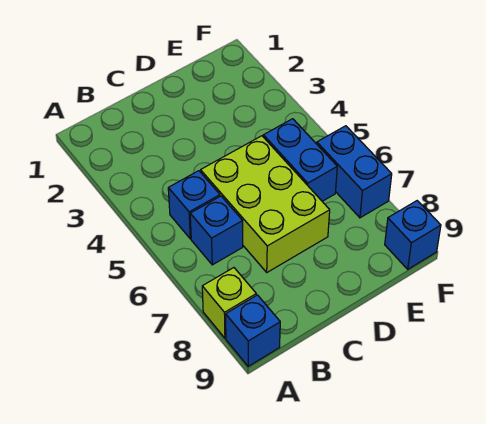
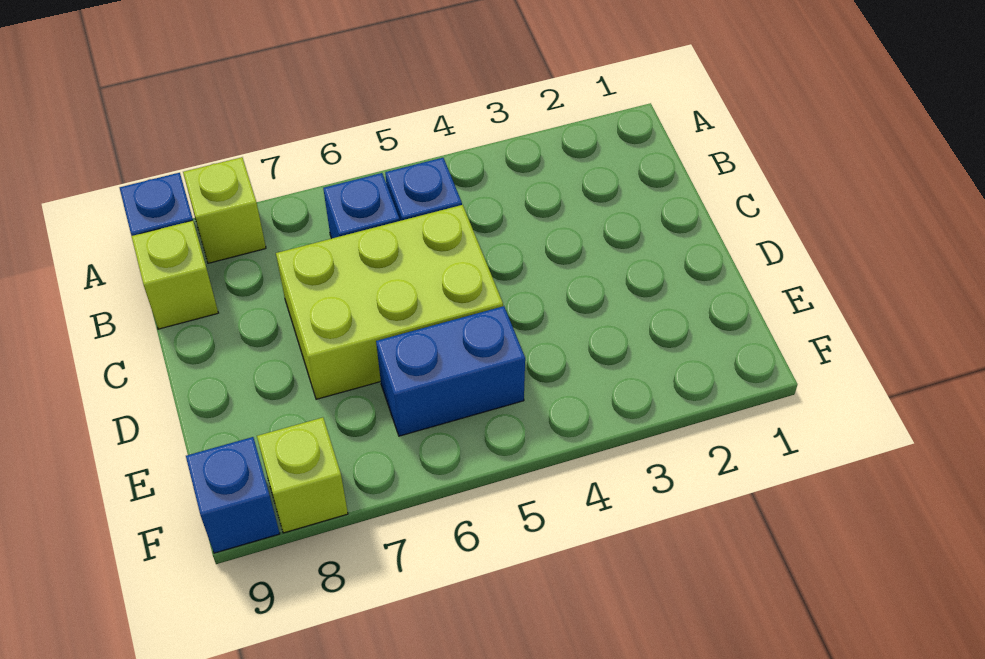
none -> lime brick B9 level 1
blue brick F6:F7 level 1 -> none
none -> lime brick F8 level 1

